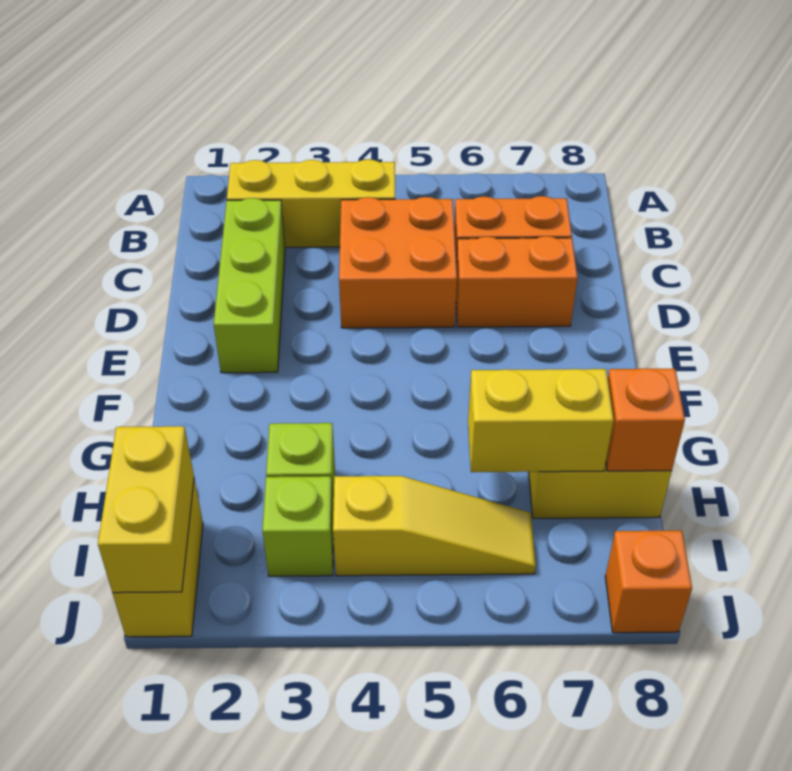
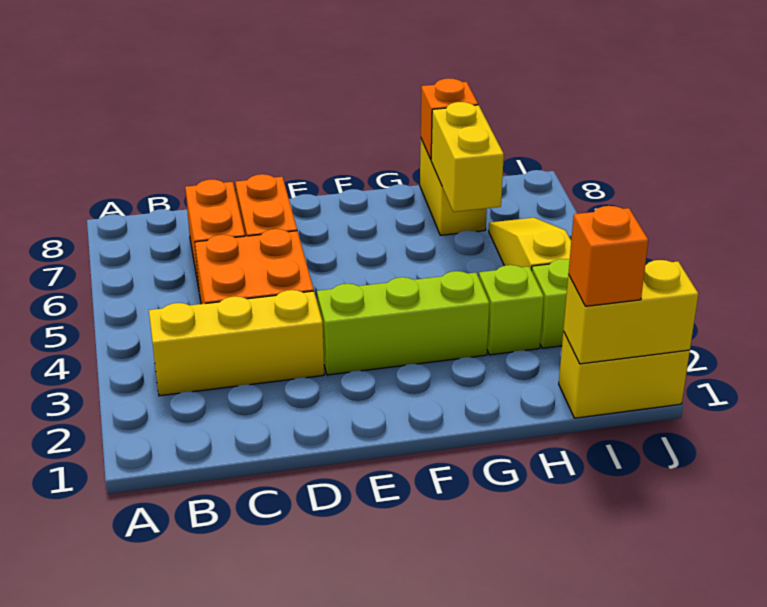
yellow brick B2:B4 level 1 -> yellow brick B3:D3 level 1
lime brick C2:E2 level 1 -> lime brick E3:G3 level 1
orange brick J8 level 1 -> orange brick I1 level 3

